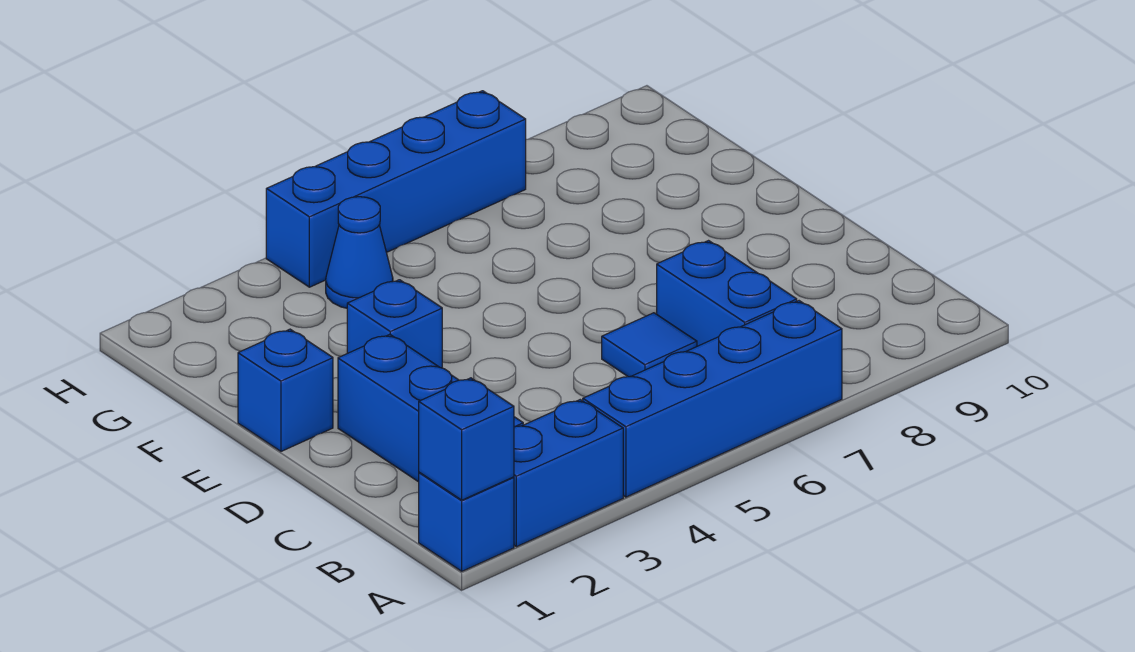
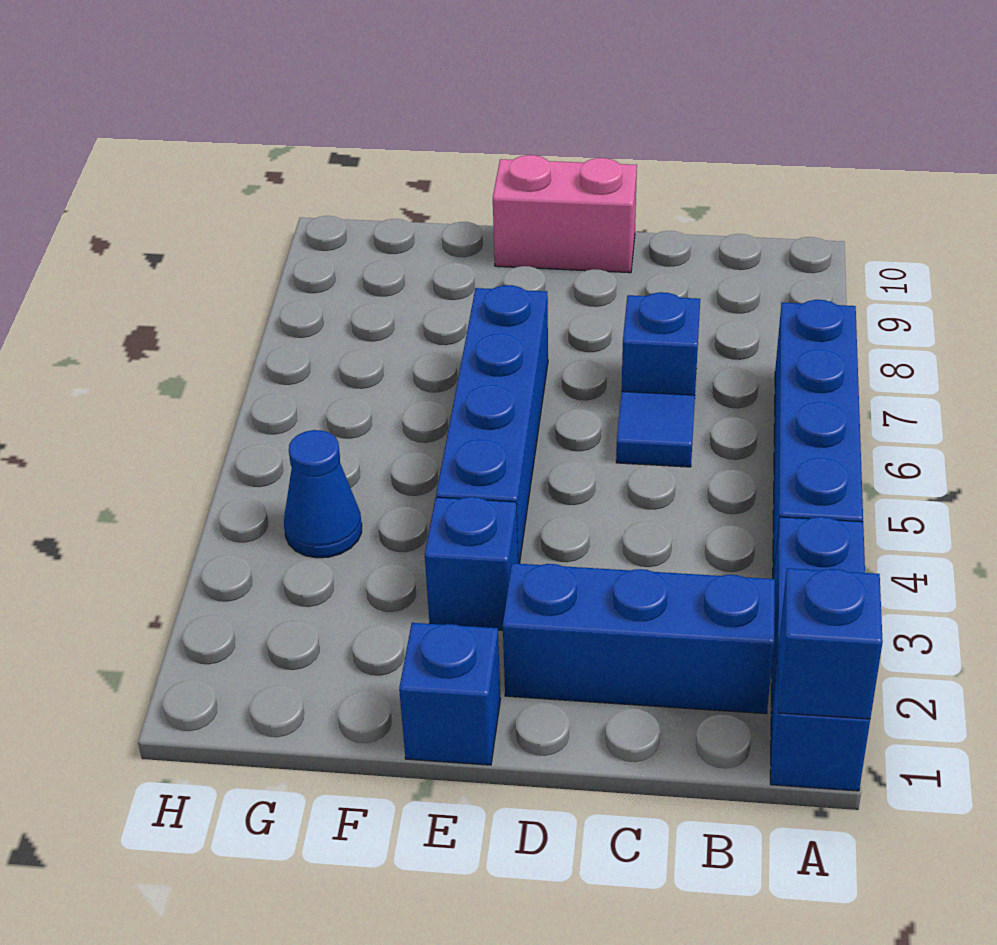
blue brick B7:C7 level 1 -> blue brick C7 level 1
none -> pink brick D10:E10 level 1
blue brick H4:H7 level 1 -> blue brick E4:E7 level 1

